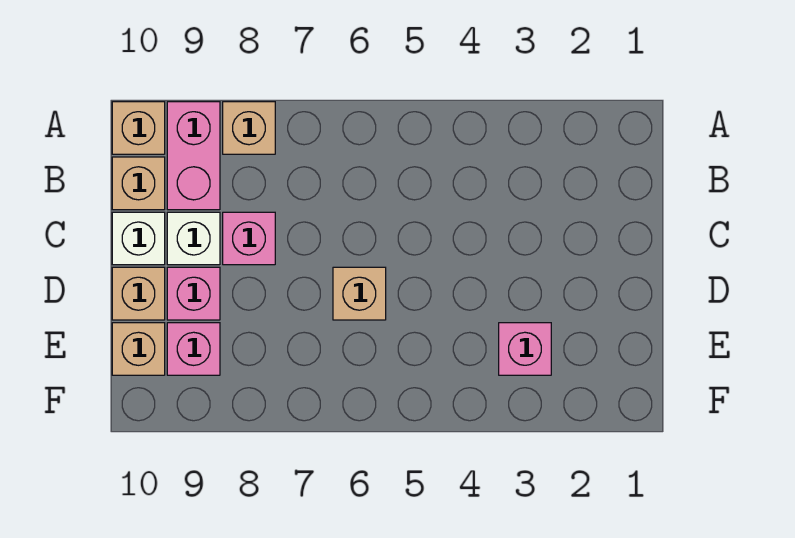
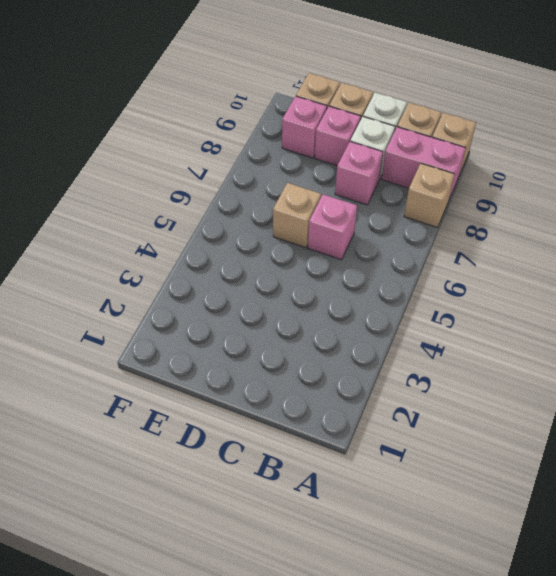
pink brick E3 level 1 -> pink brick C6 level 1

